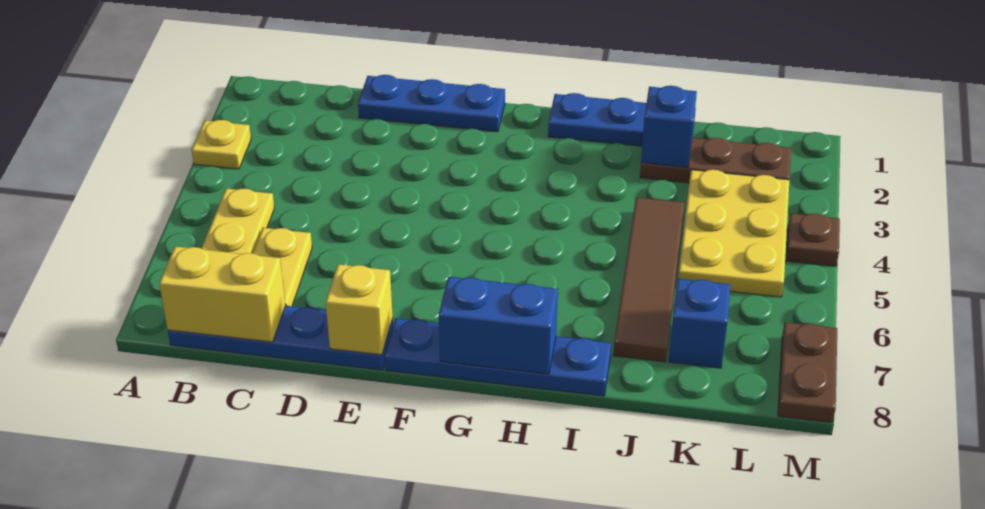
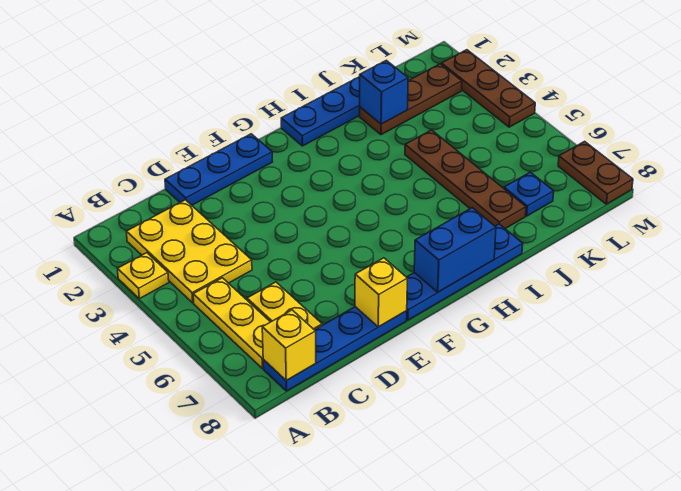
yellow brick B8:C8 level 2 -> yellow brick B8 level 2
brown tile J4:J7 level 1 -> brown plate J4:J7 level 1
yellow plate K3:L5 level 1 -> yellow plate B2:C4 level 1
blue brick K7 level 1 -> blue plate K7 level 1
brown plate M4 level 1 -> brown plate M2:M4 level 1

